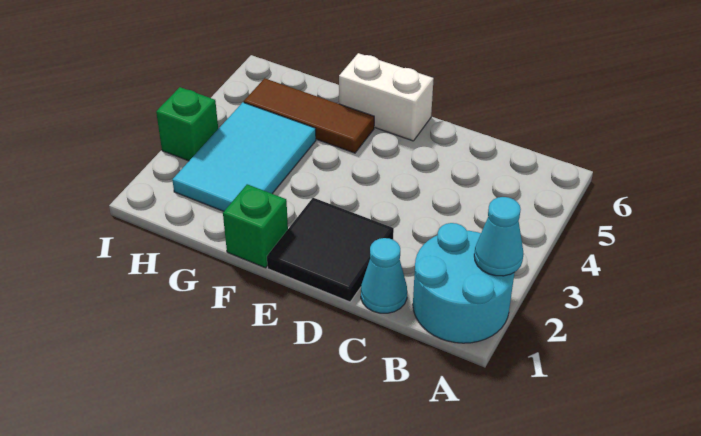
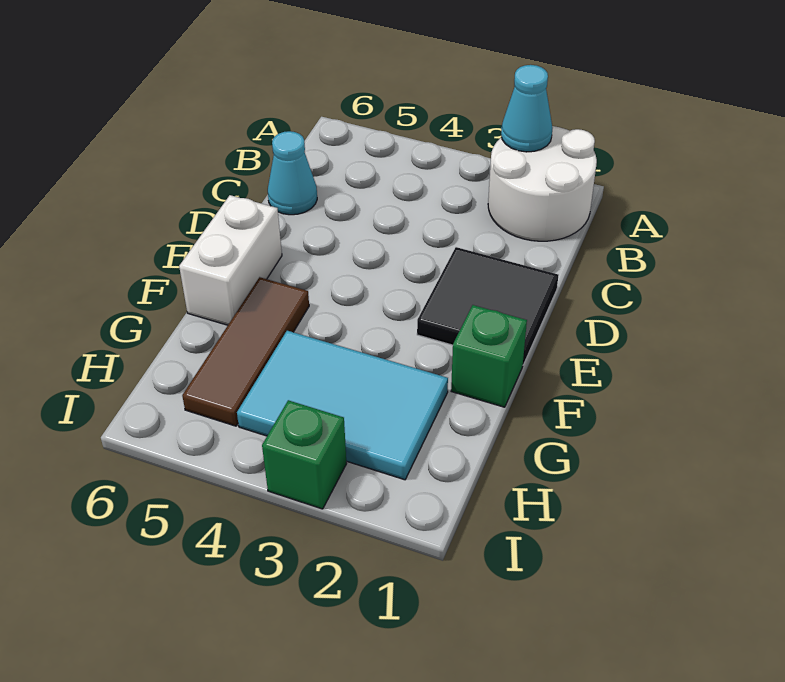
cyan round brick A1:B2 level 1 -> white round brick A1:B2 level 1
cyan cone C1 level 1 -> cyan cone C6 level 1

